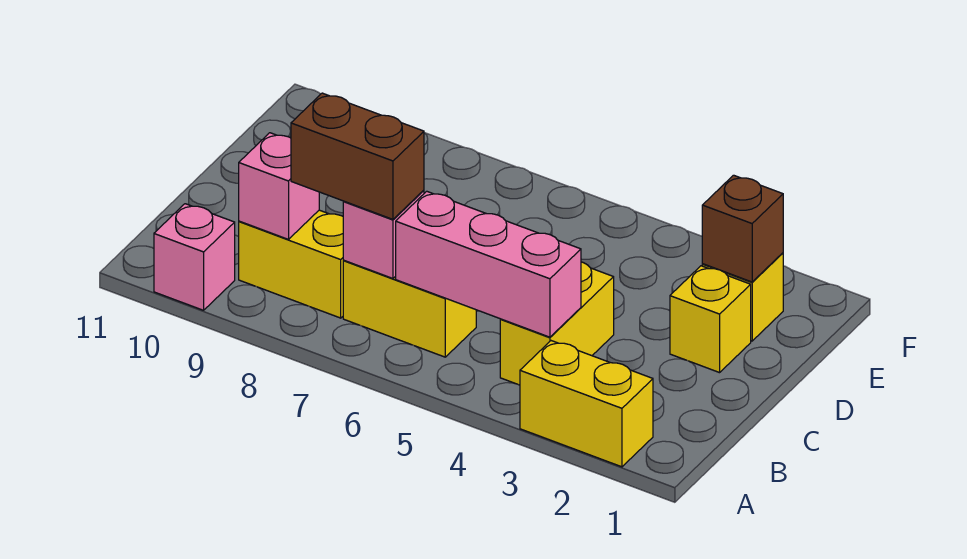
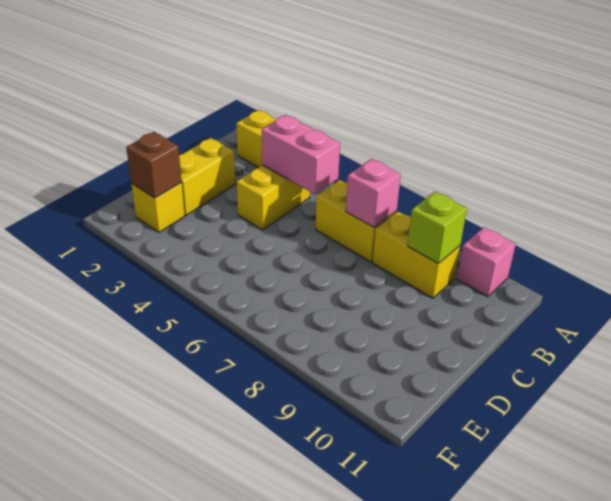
pink brick B4:B6 level 2 -> pink brick B4:B5 level 2
brown brick B7:B8 level 3 -> none
pink brick B9 level 2 -> lime brick B9 level 2
yellow brick D2 level 1 -> yellow brick C2:D2 level 1

